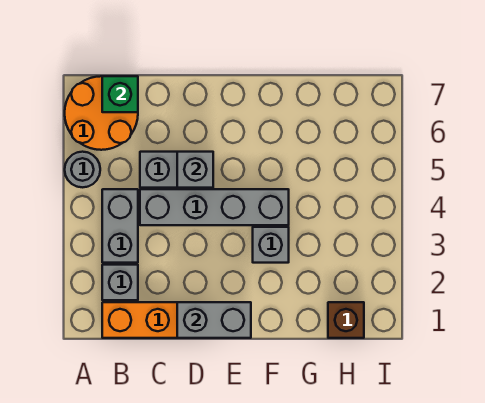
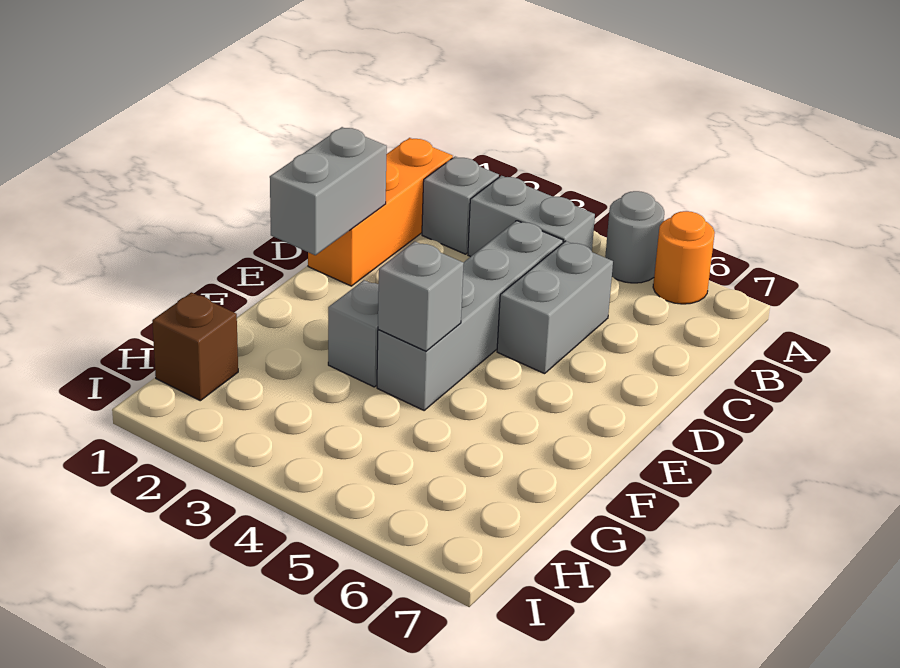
orange round brick A6:B7 level 1 -> orange round brick A6 level 1
green brick B7 level 2 -> none
grey brick D5 level 2 -> grey brick F4 level 2

